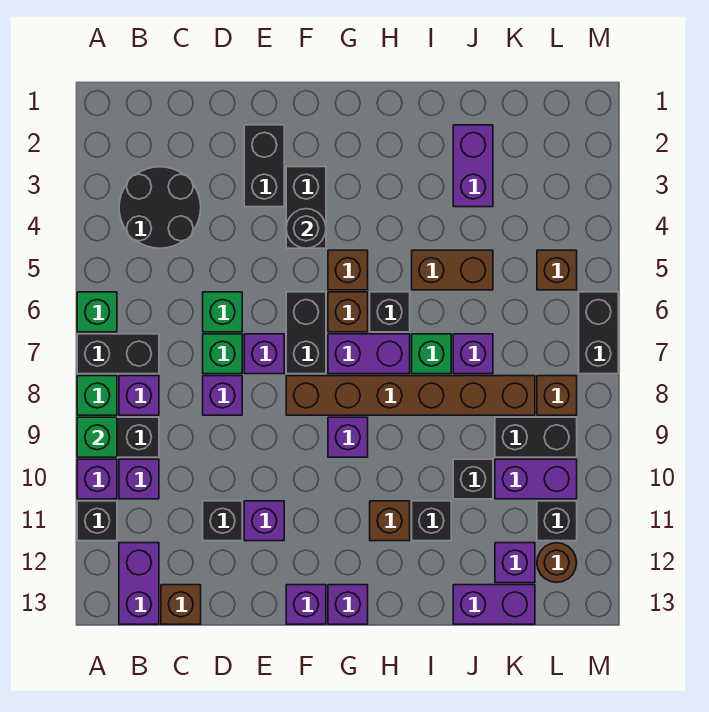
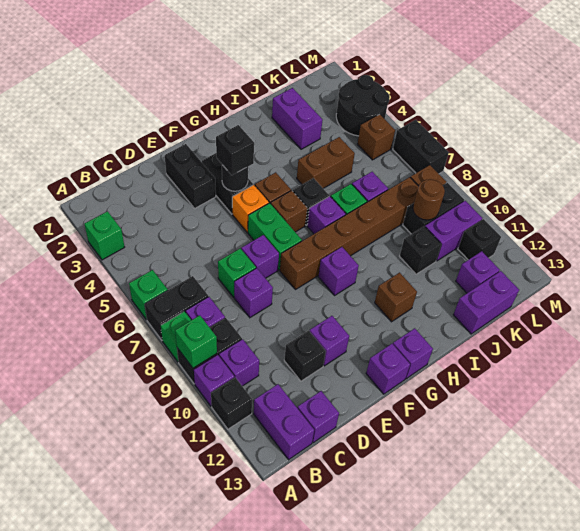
black round brick B3:C4 level 1 -> black round brick L3:M4 level 1
brown brick C13 level 1 -> purple brick C13 level 1
green brick D6 level 1 -> green brick A3 level 1
none -> orange brick F5 level 1
black brick F6:F7 level 1 -> green brick F6:F7 level 1
purple brick G7:H7 level 1 -> purple brick H7 level 1
black brick I11 level 1 -> black brick F4 level 3
brown round brick L12 level 1 -> brown round brick K9 level 2

